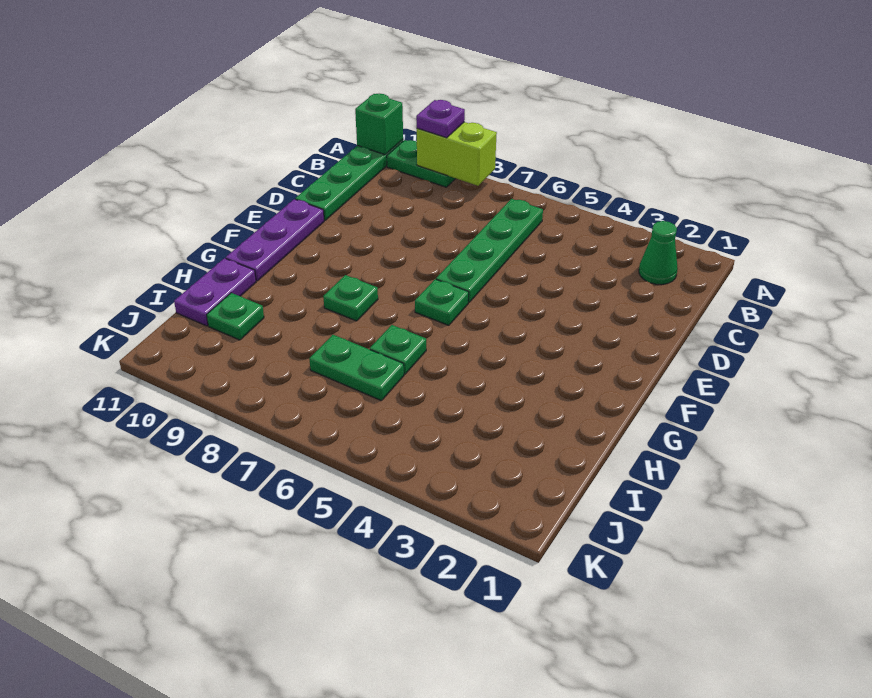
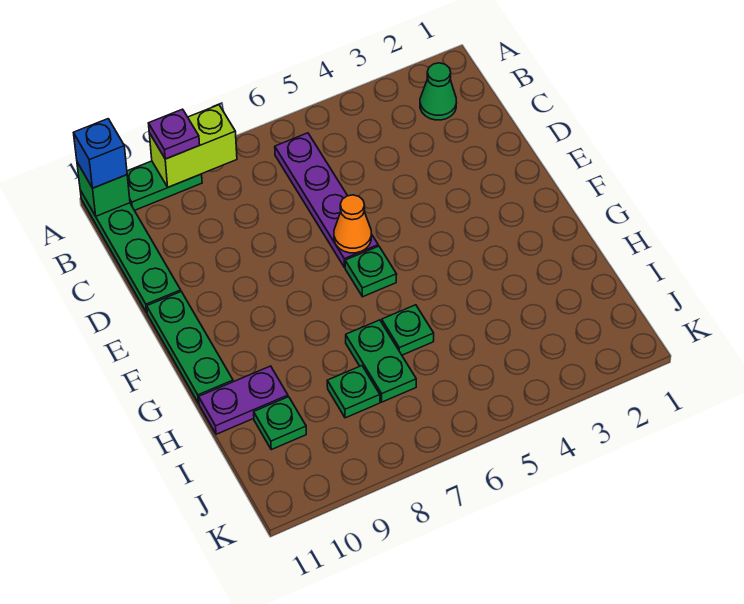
none -> blue brick A11 level 3
green plate B6:E6 level 1 -> purple plate B6:E6 level 1
none -> orange cone E6 level 2
purple plate E11:G11 level 1 -> green plate E11:G11 level 1
green plate G8 level 1 -> green plate I8 level 1
purple plate H11:I11 level 1 -> purple plate H10:H11 level 1
green plate I6:I7 level 1 -> green plate H7:I7 level 1

